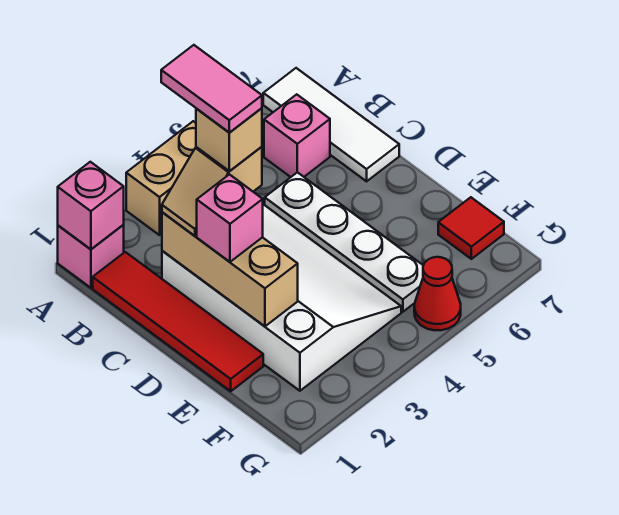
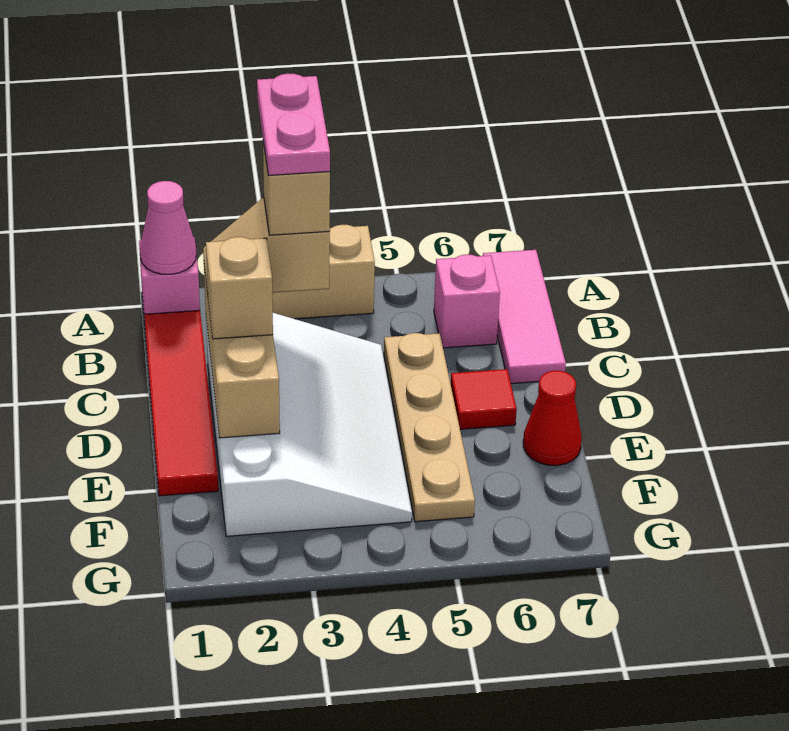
pink brick A1 level 2 -> pink cone A1 level 2
white tile A7:C7 level 1 -> pink tile A7:C7 level 1
pink tile B3:C3 level 5 -> pink plate B3:C3 level 5
white plate C5:F5 level 1 -> tan plate C5:F5 level 1
pink brick D2 level 3 -> tan brick D2 level 3
red tile F7 level 1 -> red tile D6 level 1
red cone G5 level 1 -> red cone E7 level 1

